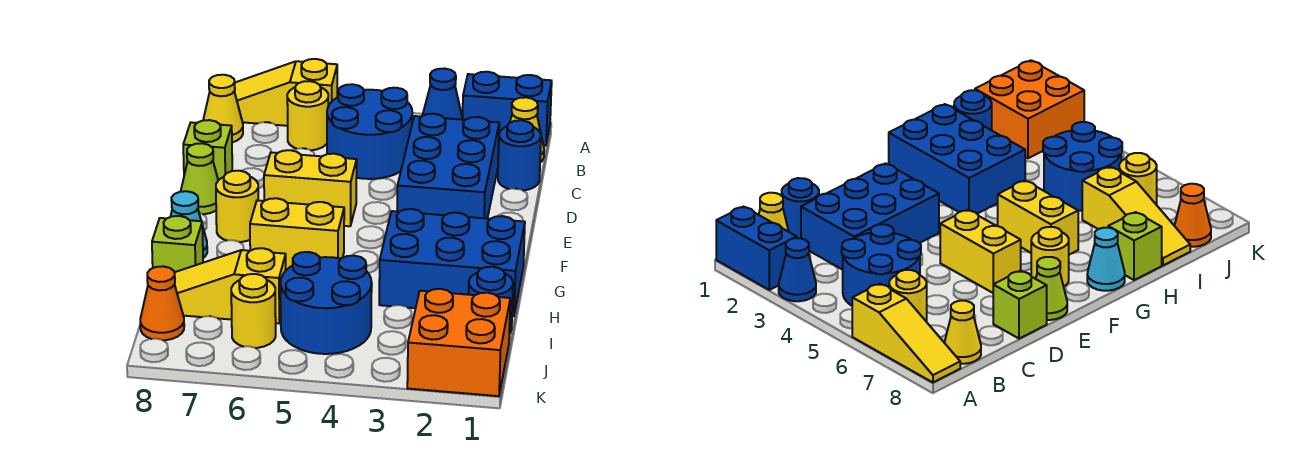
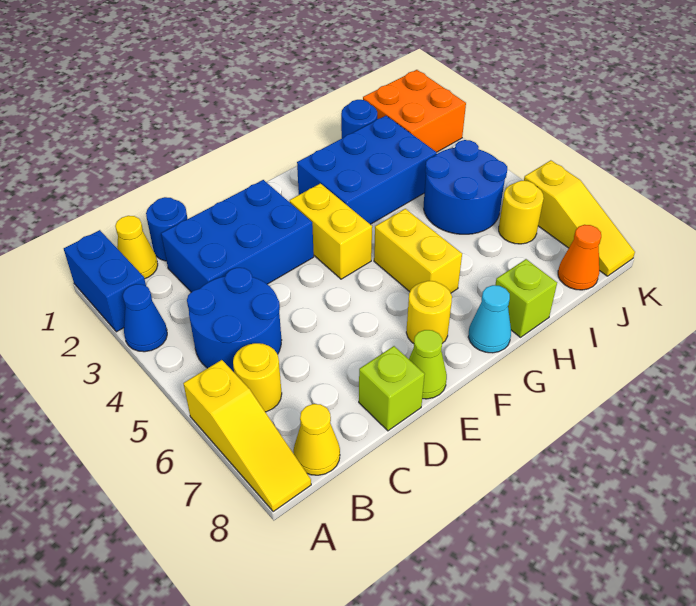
yellow brick E5:E6 level 1 -> yellow brick F3:F4 level 1
blue brick G1:H3 level 1 -> blue brick G2:I3 level 1
yellow slope I6:I8 level 1 top 6 -> yellow slope K6:K8 level 1 top 6

